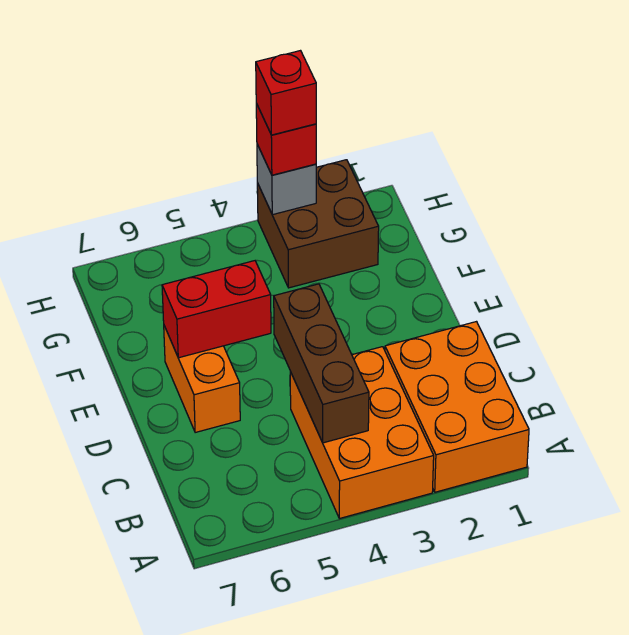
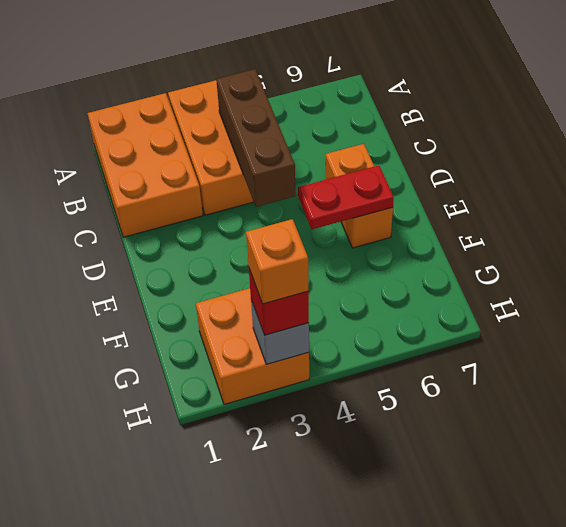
red brick E5:E6 level 2 -> red plate E5:E6 level 2
brown brick G2:H3 level 1 -> orange brick G2:H3 level 1
red brick H3 level 4 -> orange brick H3 level 4

